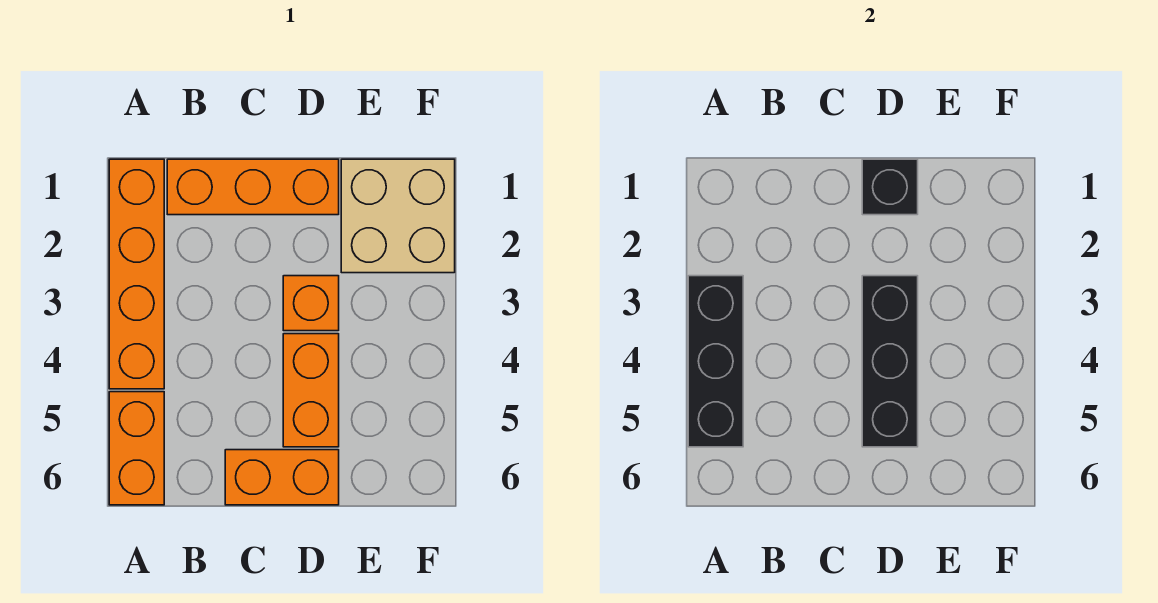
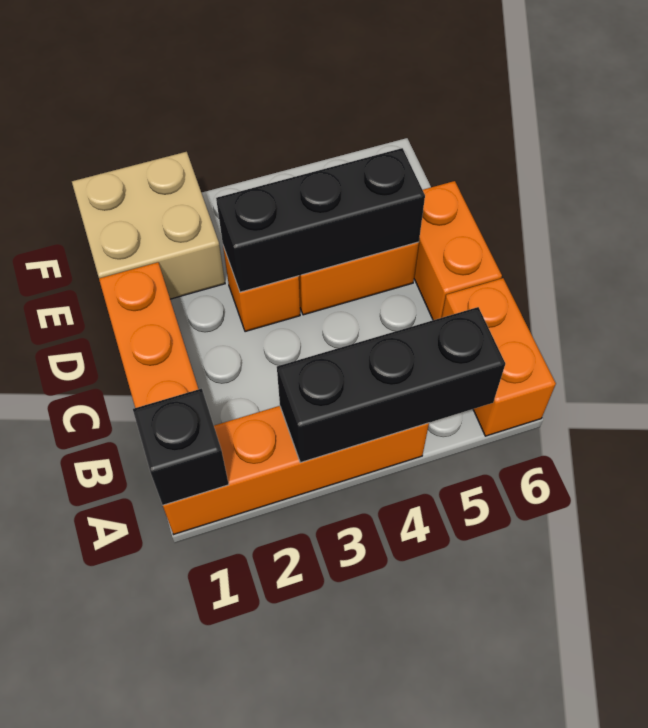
orange brick A5:A6 level 1 -> orange brick A6:B6 level 1
black brick D1 level 2 -> black brick A1 level 2

